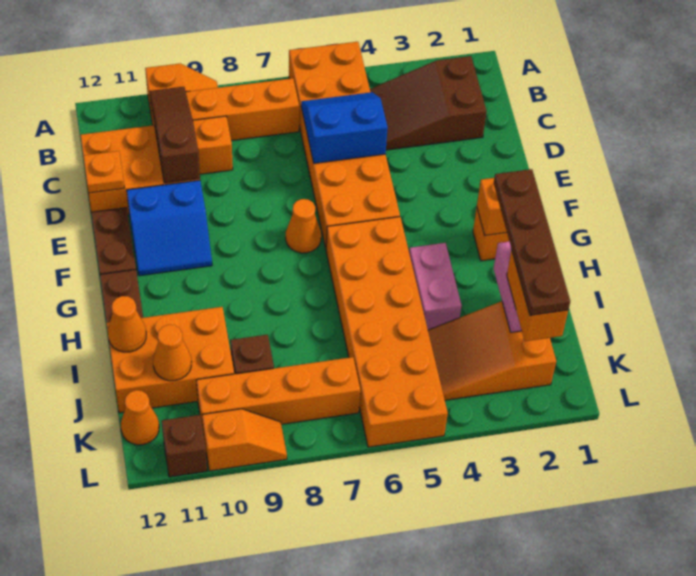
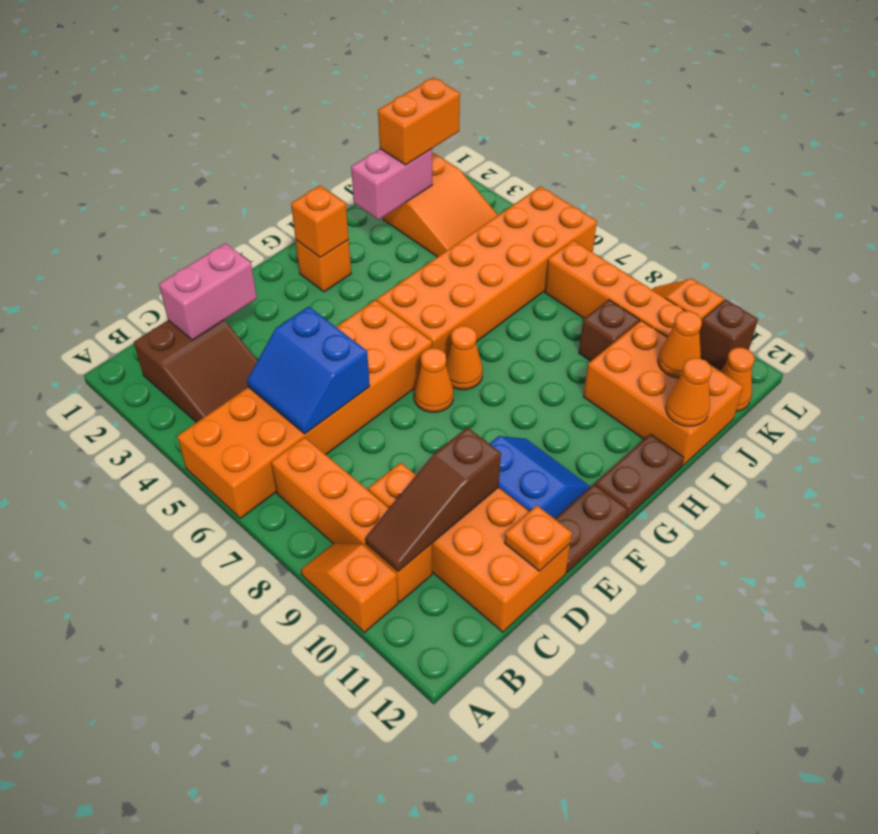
none -> orange cone G7 level 1
brown plate H2:K2 level 4 -> none
pink brick H4:I4 level 1 -> pink brick C2:D2 level 2

